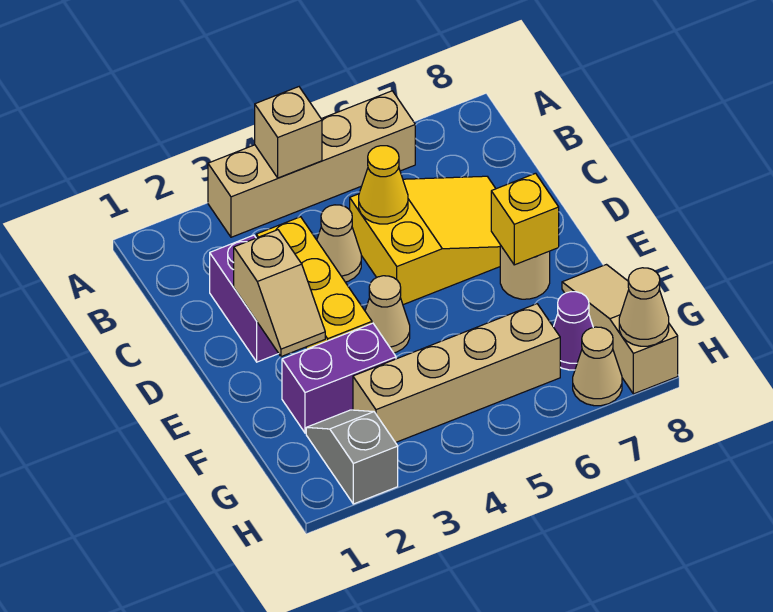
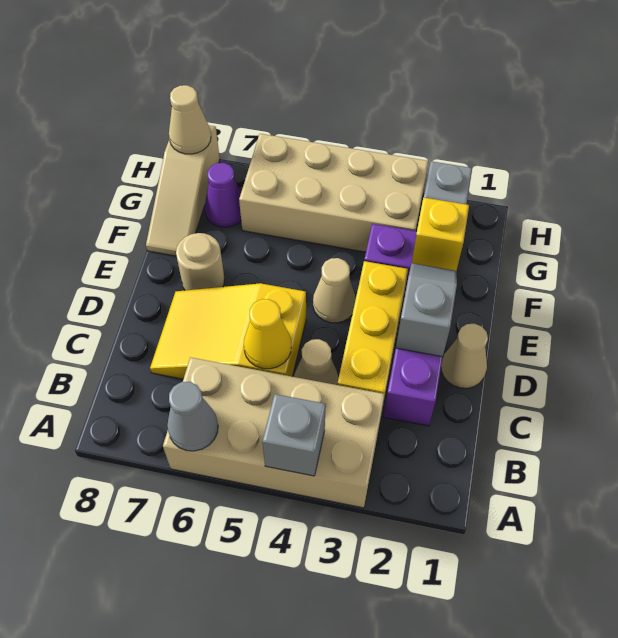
tan brick A3:A6 level 1 -> tan brick A3:B6 level 1
tan brick A4 level 2 -> grey brick A4 level 2
none -> grey cone A6 level 2
tan slope D2:E2 level 2 top D -> grey slope D2:E2 level 2 top D
yellow brick E7 level 2 -> yellow brick F2 level 2
tan brick G3:G6 level 1 -> tan brick G3:H6 level 1
tan cone H7 level 1 -> tan cone D1 level 1

